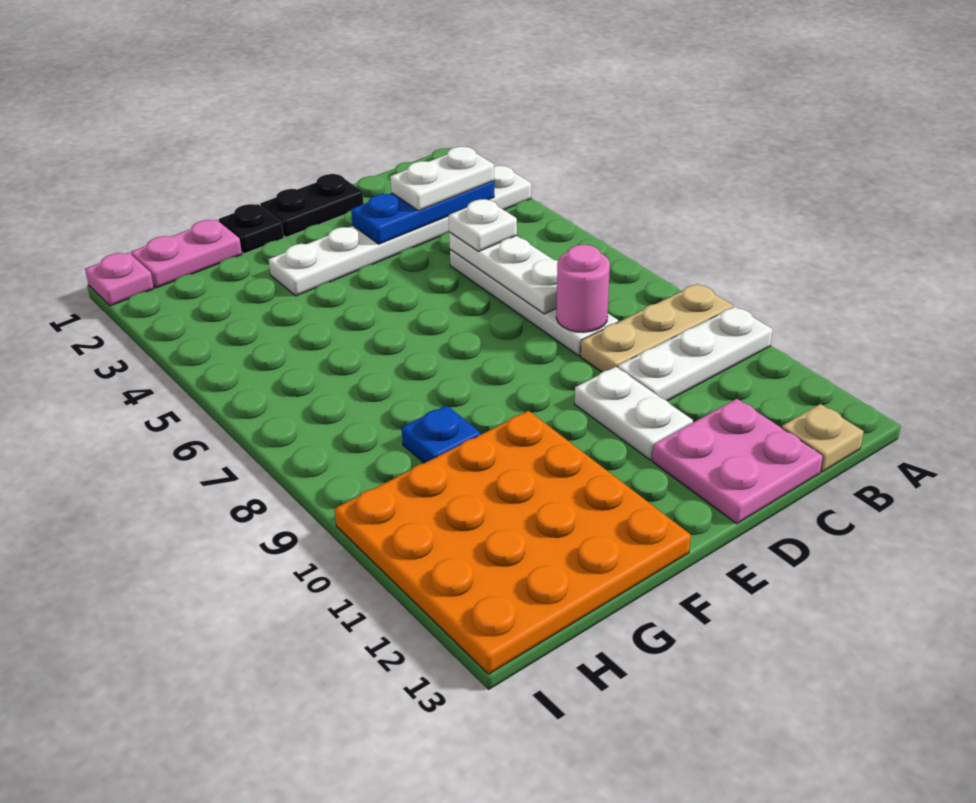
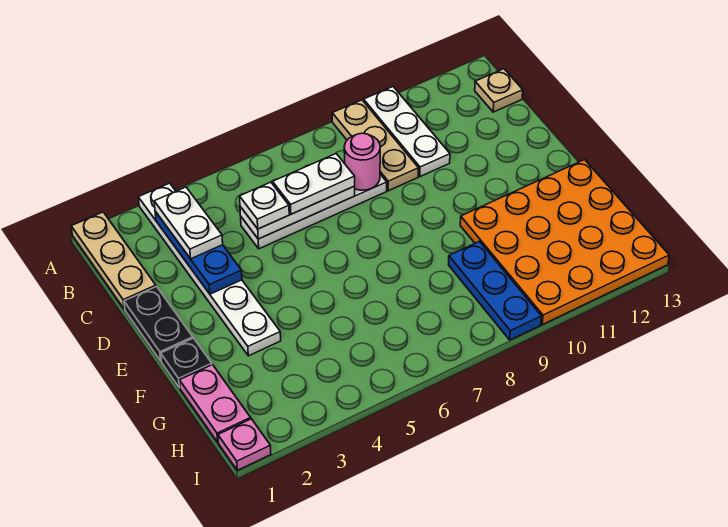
none -> tan plate A1:C1 level 1
pink plate C12:D13 level 1 -> none
white plate D10:D11 level 1 -> white plate C6:C7 level 3
blue plate G9 level 1 -> blue plate G9:I9 level 1

